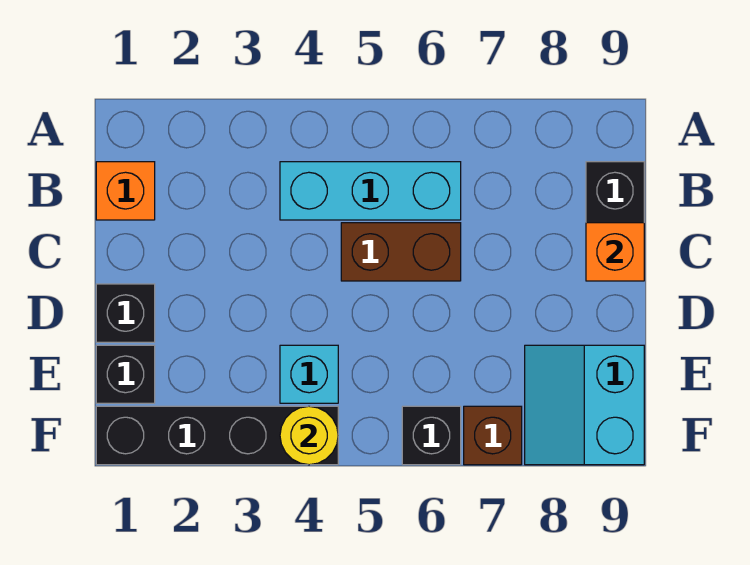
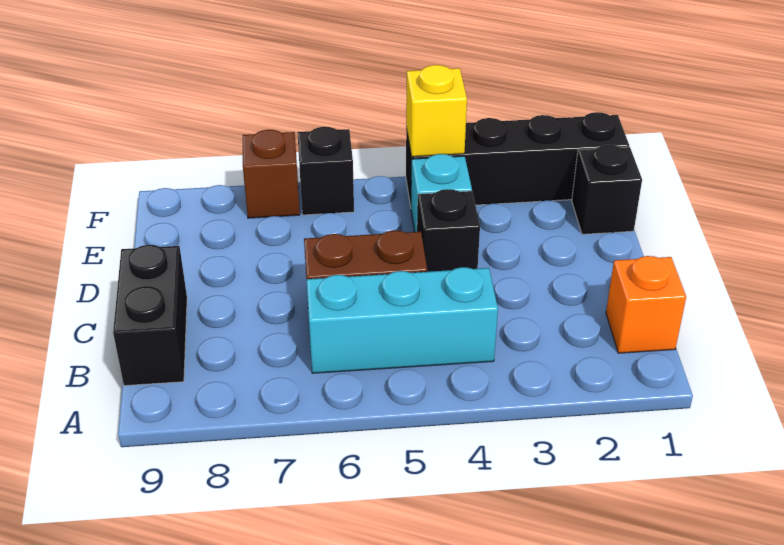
orange brick C9 level 2 -> none
black brick D1 level 1 -> black brick D4 level 1
cyan slope E8:F9 level 1 top 9 -> none
yellow round brick F4 level 2 -> yellow brick F4 level 2

